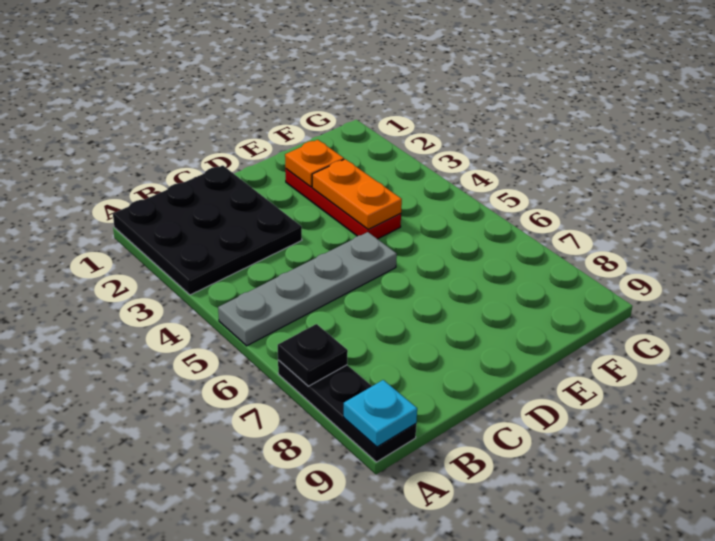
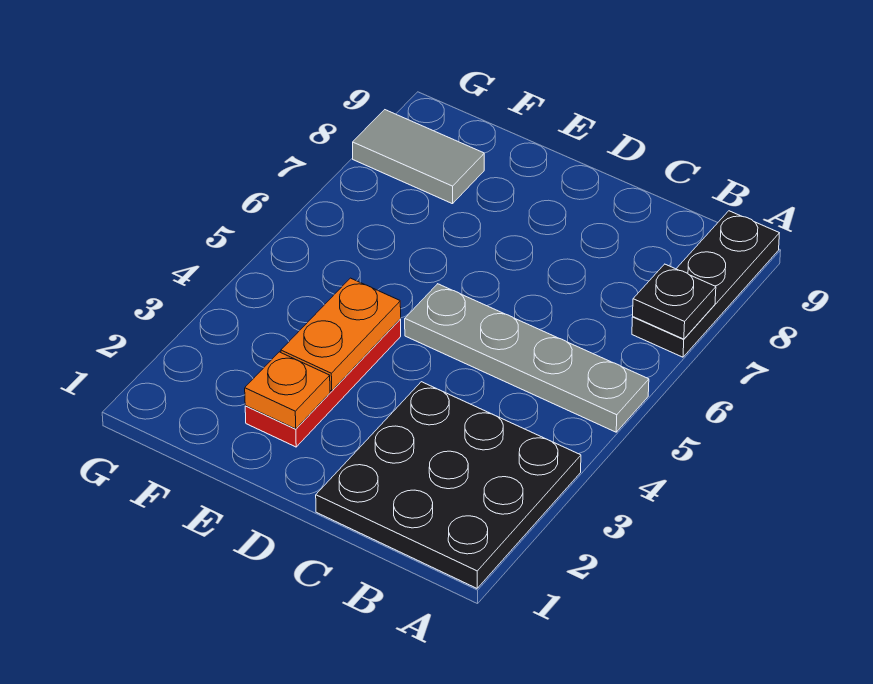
cyan plate A9 level 2 -> none
none -> grey tile F8:G8 level 1

